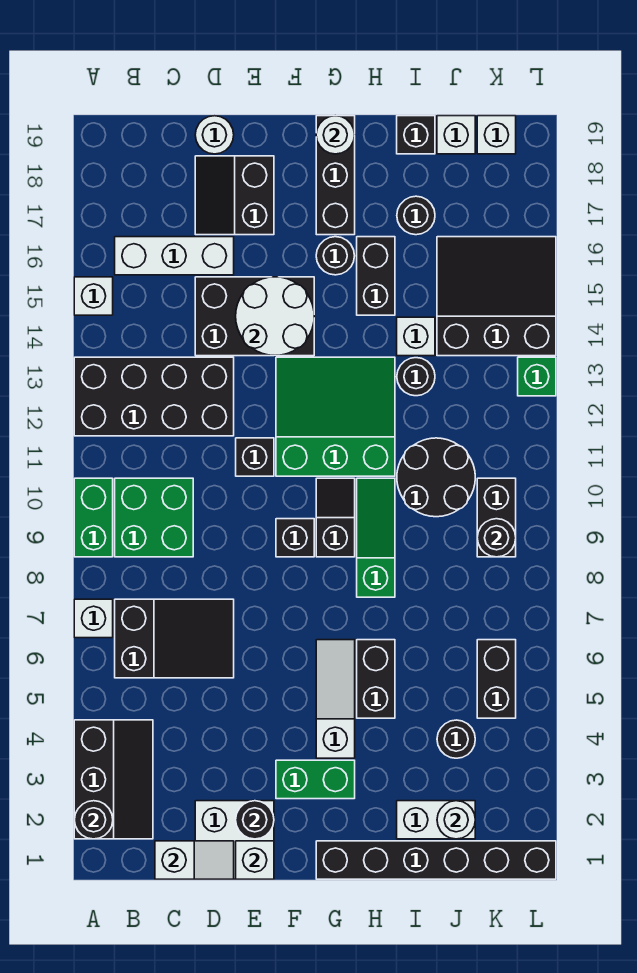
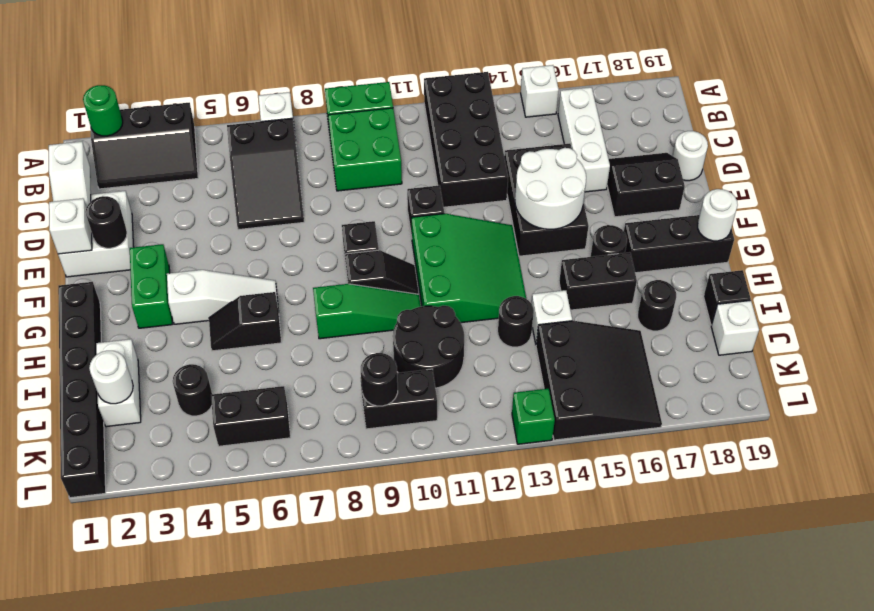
black round brick A2 level 2 -> green round brick A2 level 2
black brick H5:H6 level 1 -> black slope H5:H6 level 1 top 6
white brick K19 level 1 -> none

